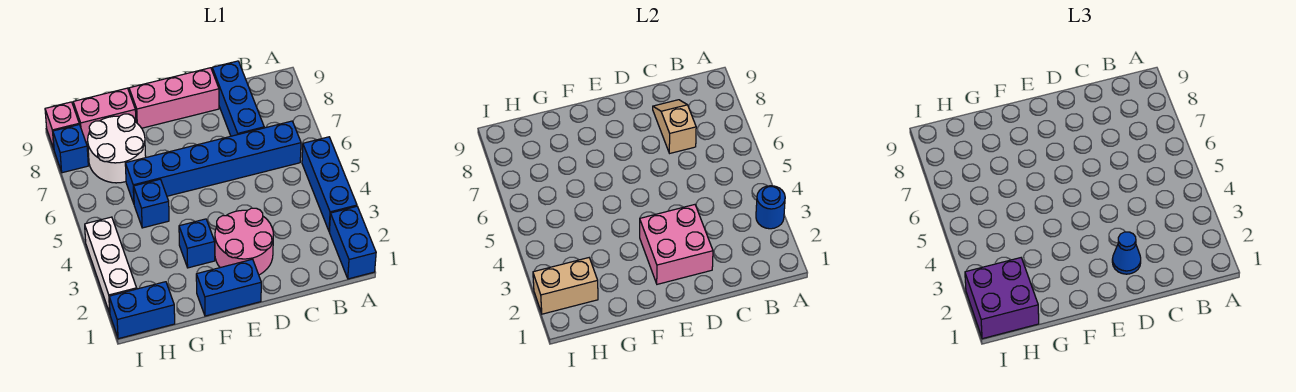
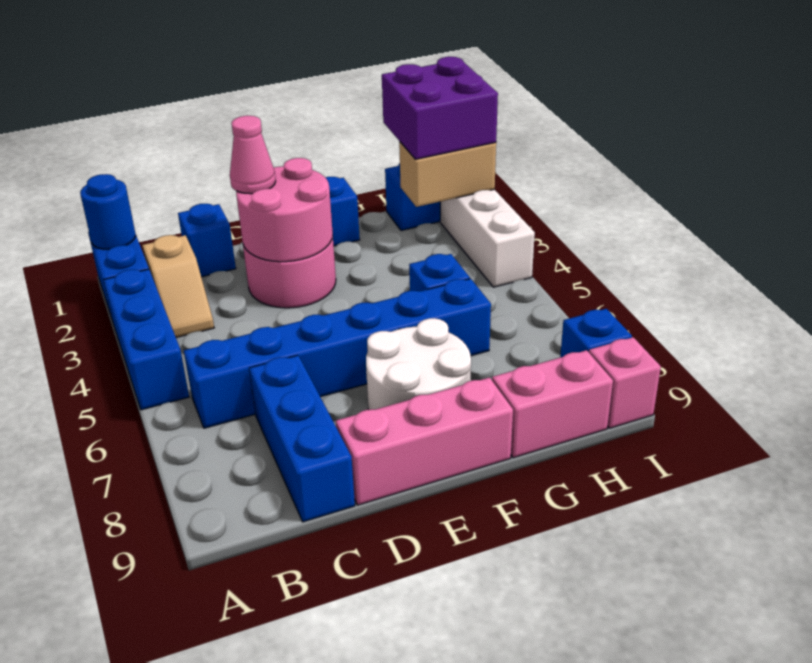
blue round brick A3 level 2 -> blue round brick A1 level 2
tan slope C7:C8 level 2 top 7 -> tan slope B2:B3 level 1 top 2
pink brick D2:E3 level 2 -> pink round brick D2:E3 level 2
blue cone D2 level 3 -> pink cone D2 level 3
blue brick F3 level 1 -> blue brick C1 level 1
white round brick G7:H8 level 1 -> white round brick E7:F8 level 1

